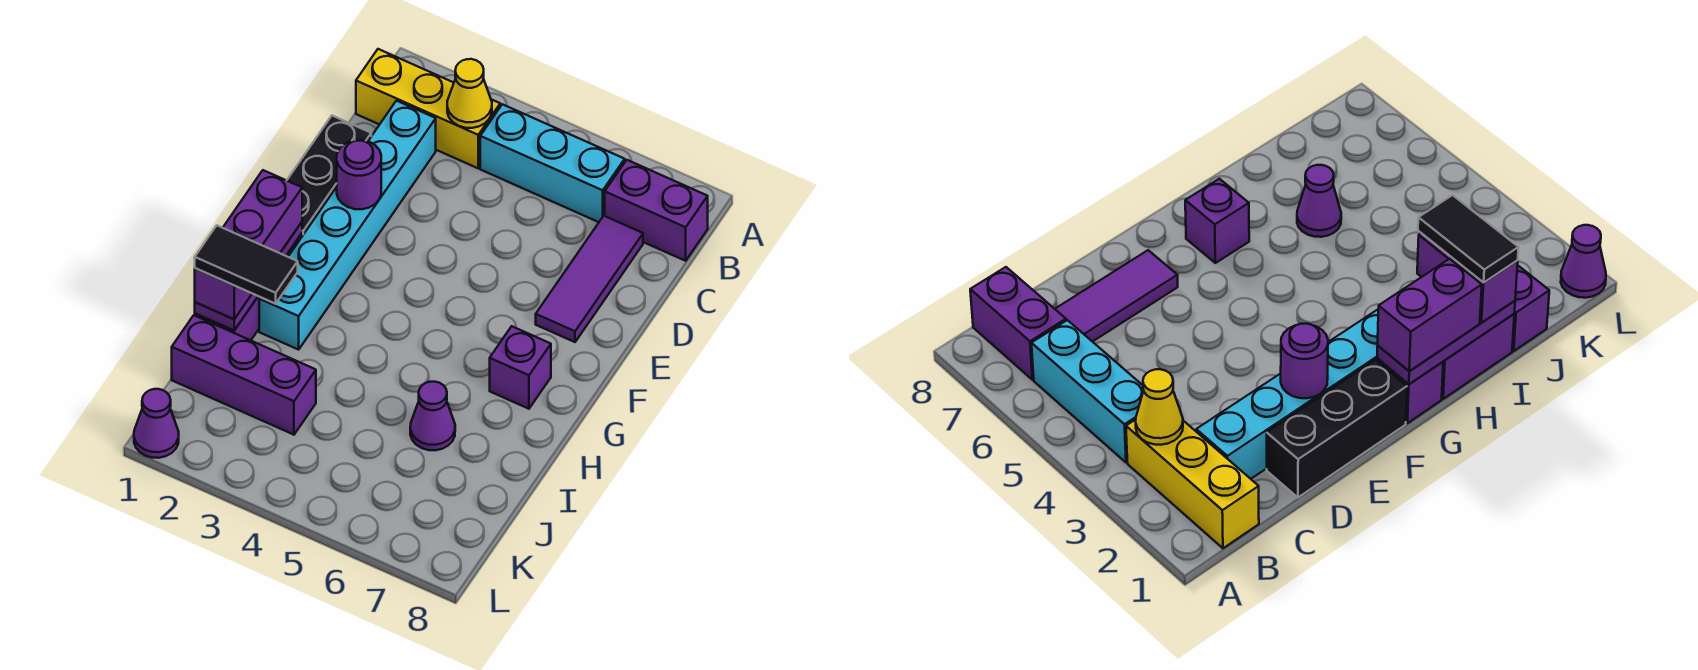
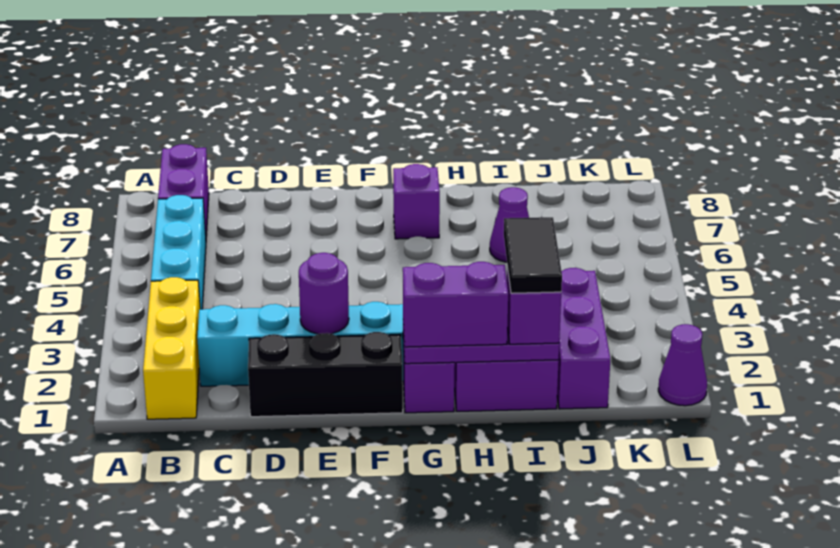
yellow cone B3 level 2 -> none
purple tile C7:E7 level 1 -> none

